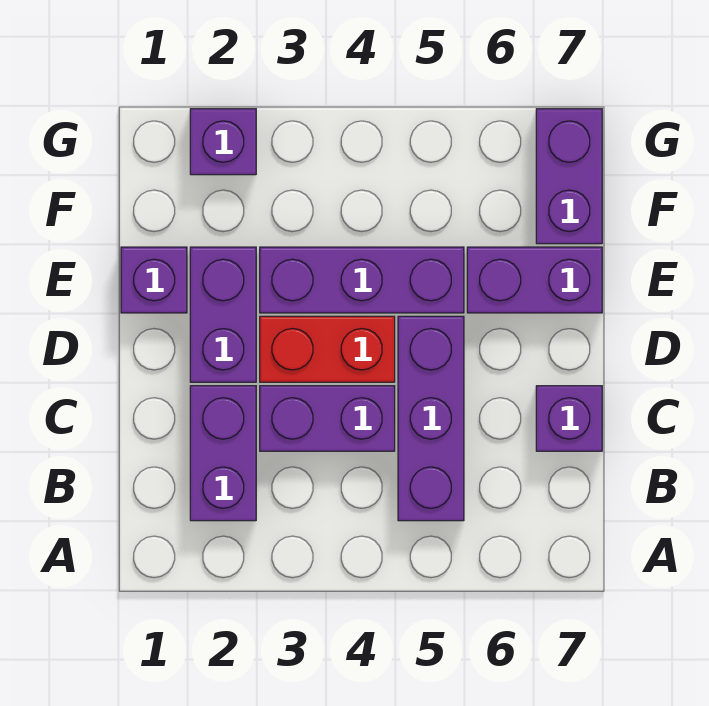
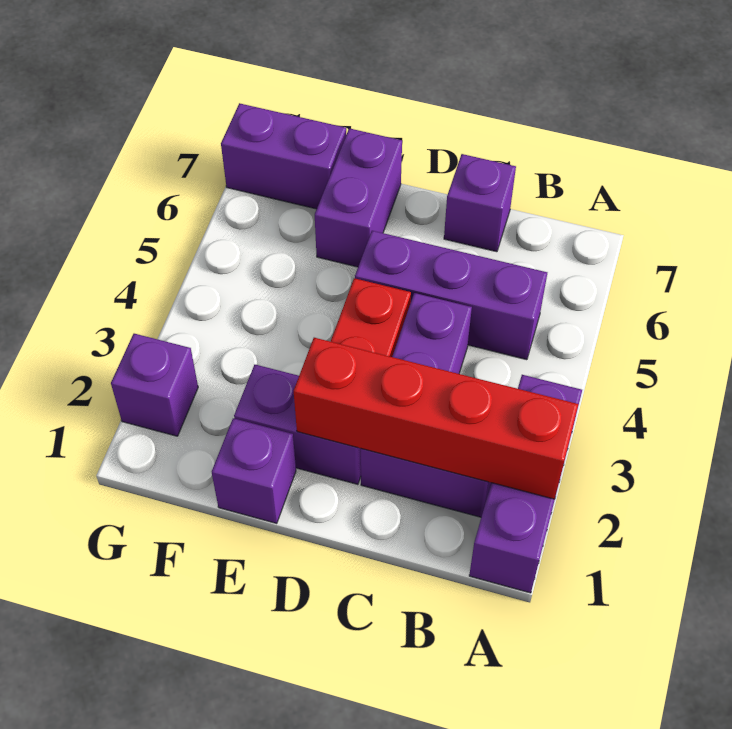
none -> red brick A2:D2 level 2
purple brick E3:E5 level 1 -> purple brick A1:A3 level 1

